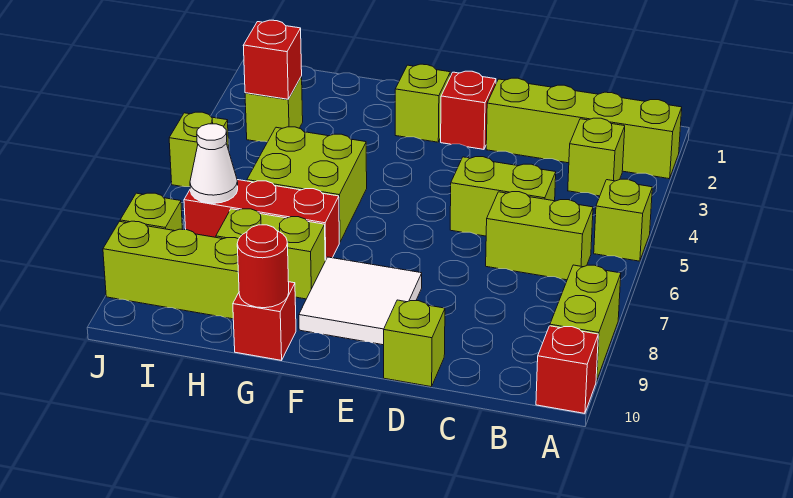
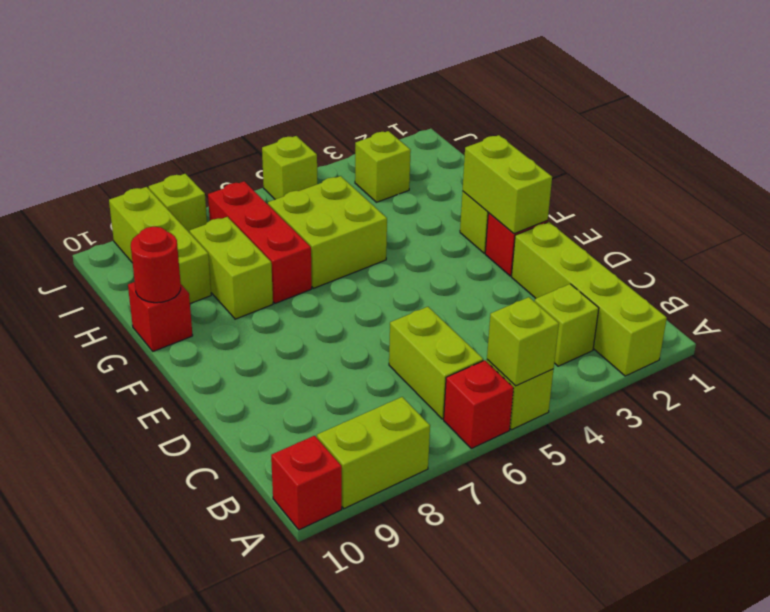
lime brick C5:D5 level 1 -> lime brick E2:F2 level 2
lime brick D10 level 1 -> lime brick A5 level 2
white tile E8:F9 level 1 -> none
red brick I3 level 2 -> red brick A6 level 1
white cone I7 level 2 -> none

